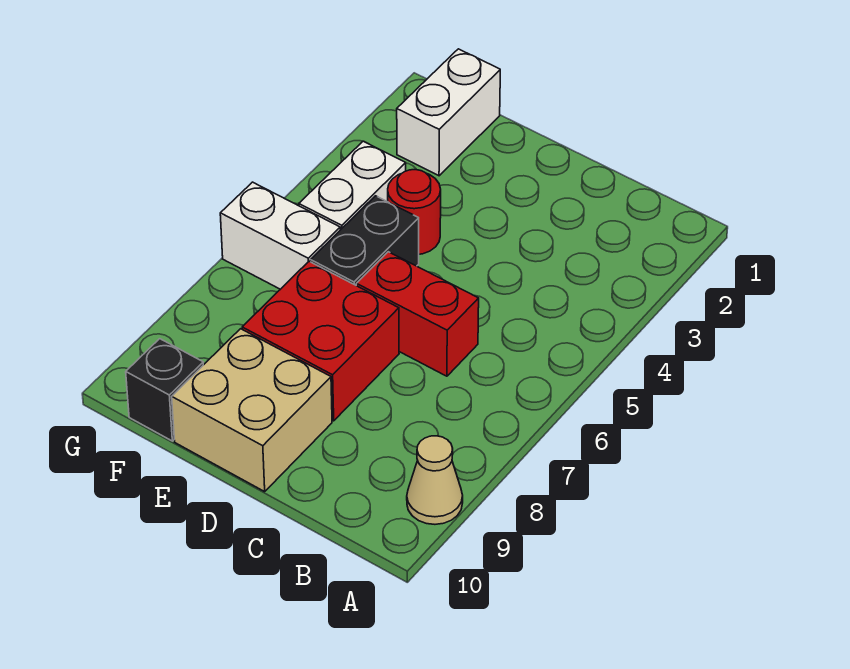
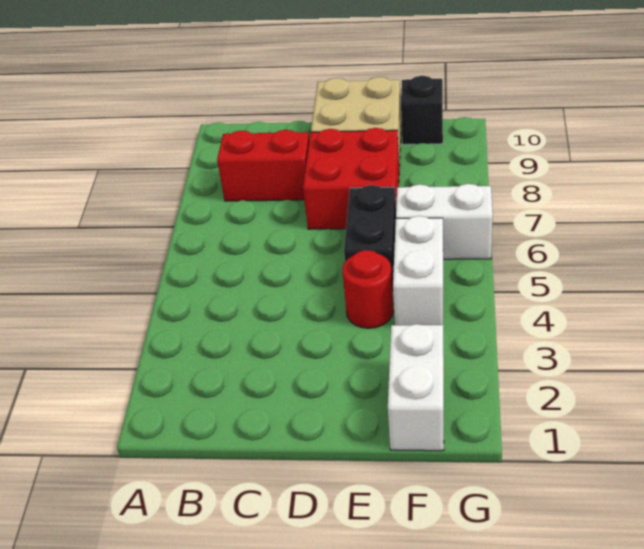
tan cone A9 level 1 -> none
red brick C6:D6 level 1 -> red brick B8:C8 level 1

